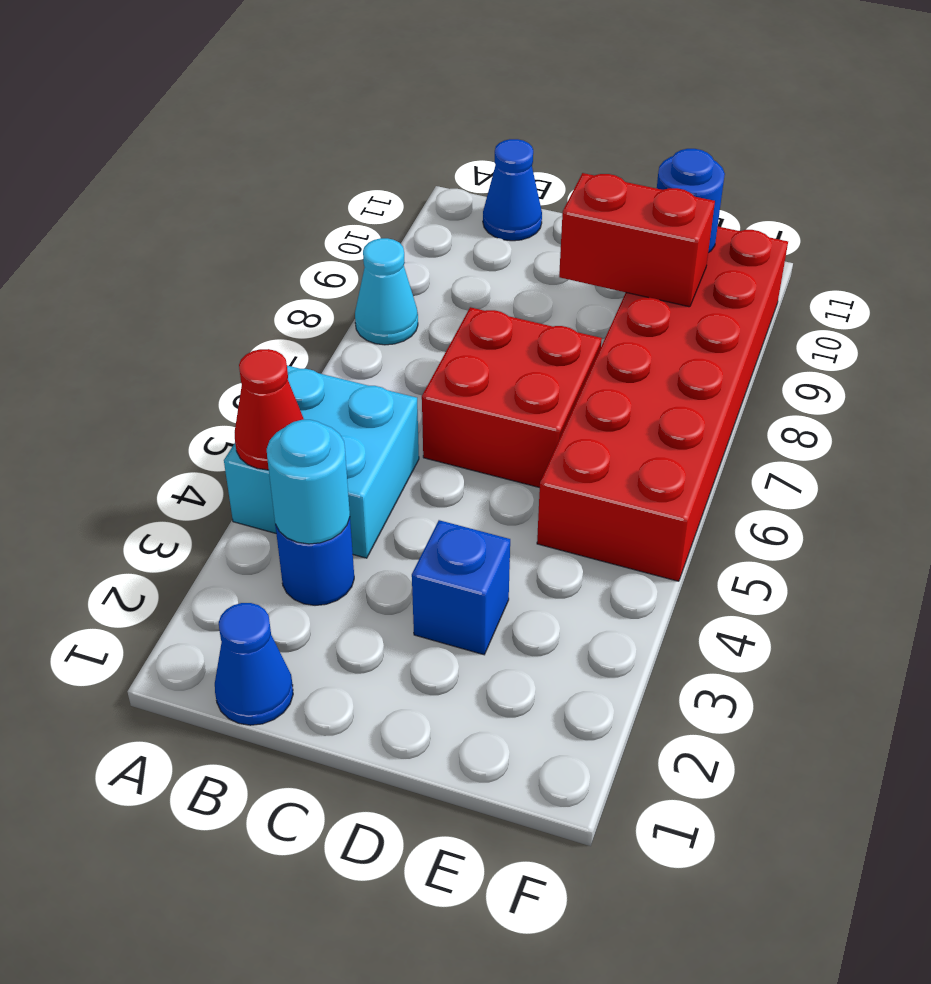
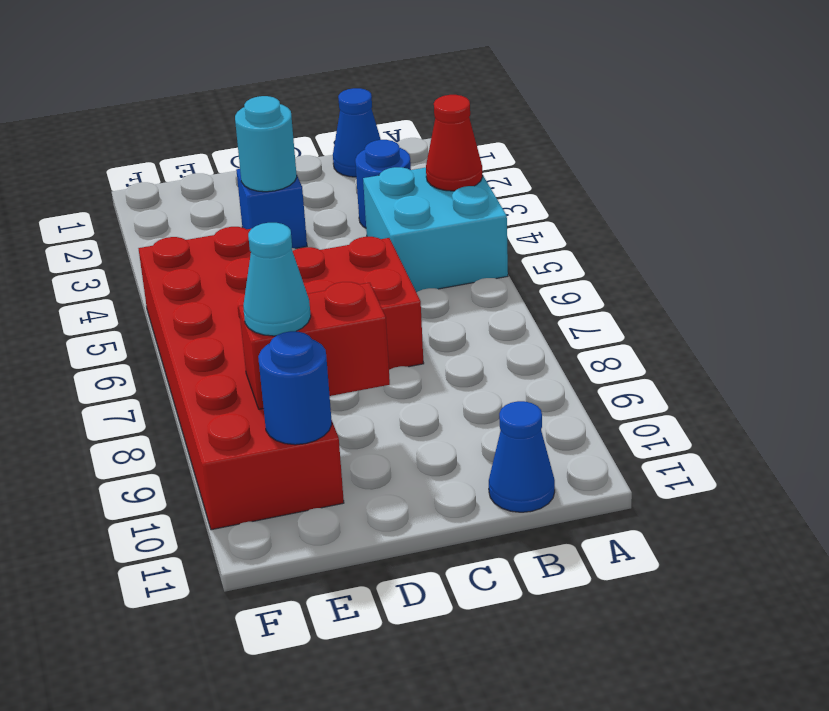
cyan cone A8 level 1 -> cyan cone E9 level 3
cyan round brick B3 level 2 -> cyan round brick D3 level 2

